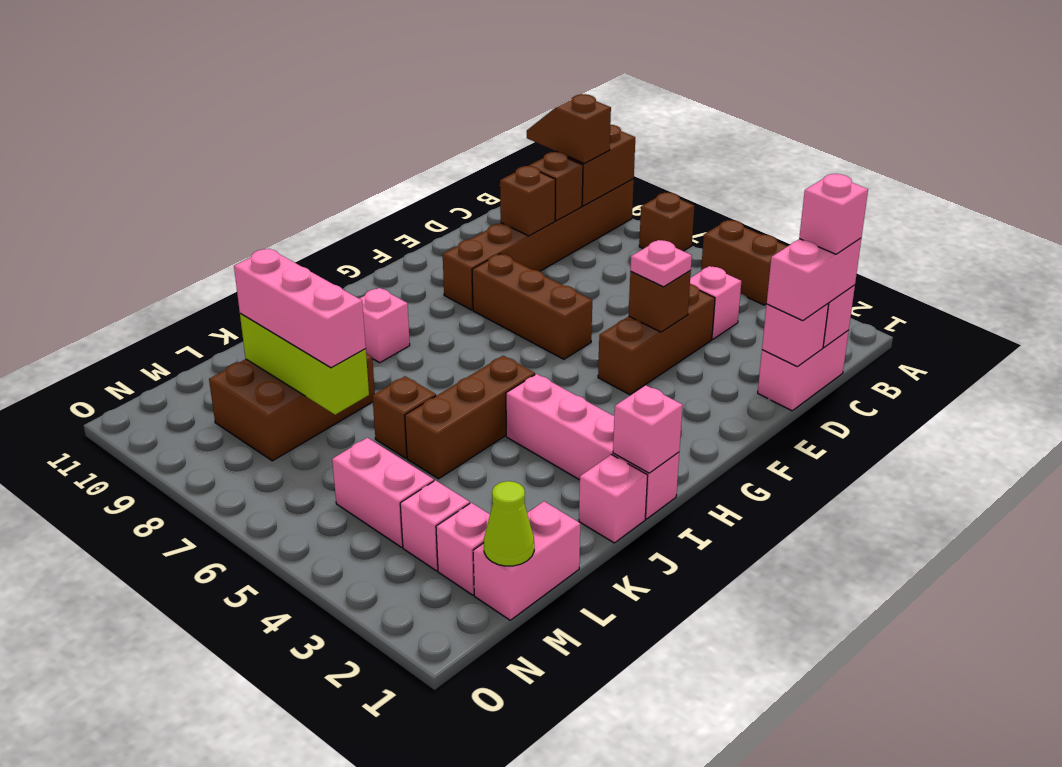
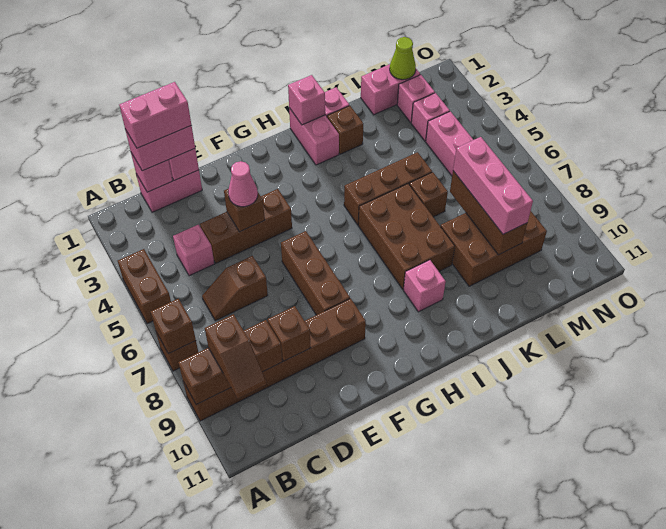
none -> brown brick A7 level 2
pink brick C1 level 4 -> pink brick C1:D1 level 4
none -> brown slope C6:D6 level 1 top D
pink plate E4 level 3 -> pink cone E4 level 3
pink brick I1:I4 level 1 -> pink brick I1:I2 level 1
none -> brown brick I6:J8 level 1
none -> brown brick J2 level 1
lime brick L7:L9 level 2 -> brown brick L7:L9 level 2

